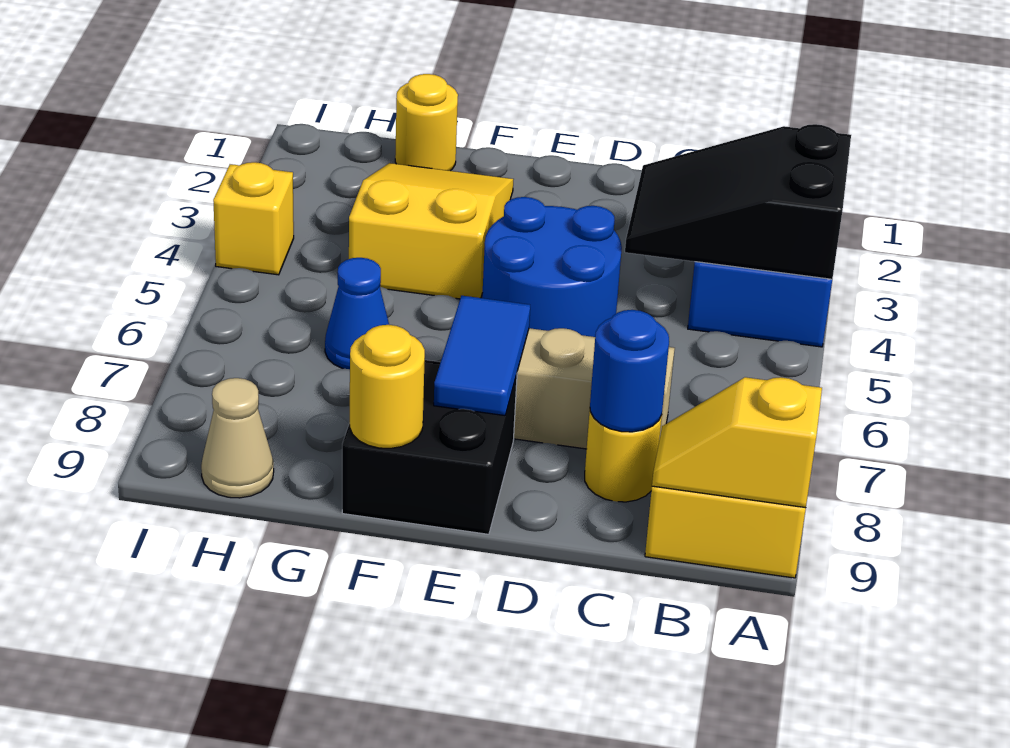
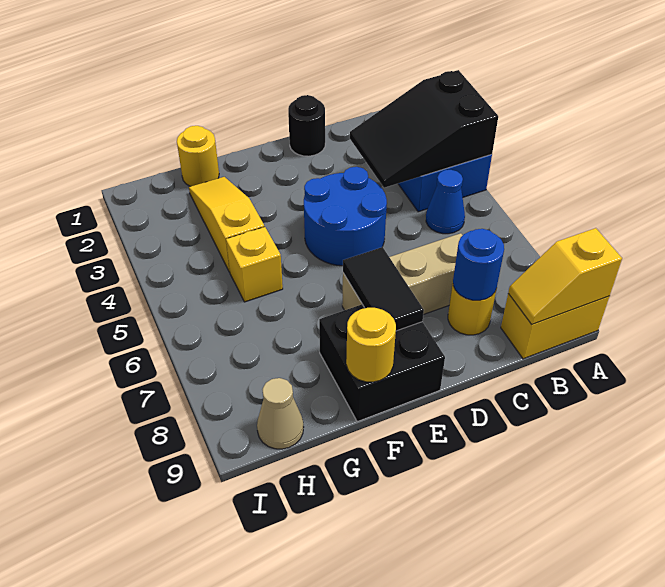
none -> black round brick D1 level 1
blue tile E7:E8 level 2 -> black tile E7:E8 level 2
yellow slope F2:G4 level 1 top 4 -> yellow slope G2:G4 level 1 top 4
blue cone G6 level 1 -> blue cone B5 level 1
yellow brick I4 level 1 -> yellow brick G5 level 1

